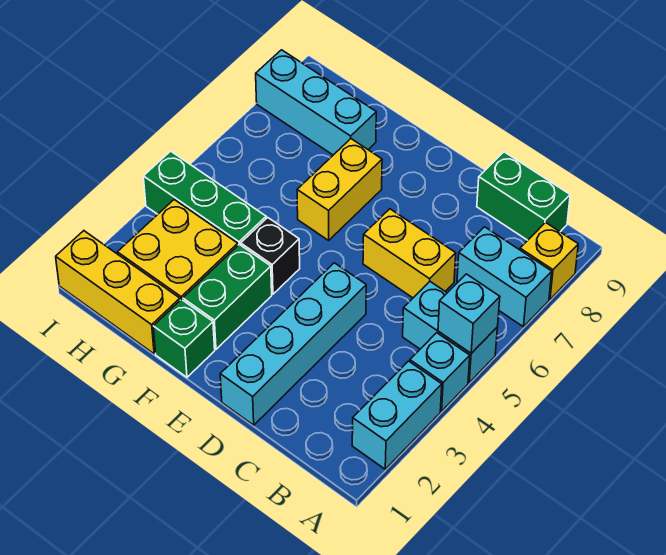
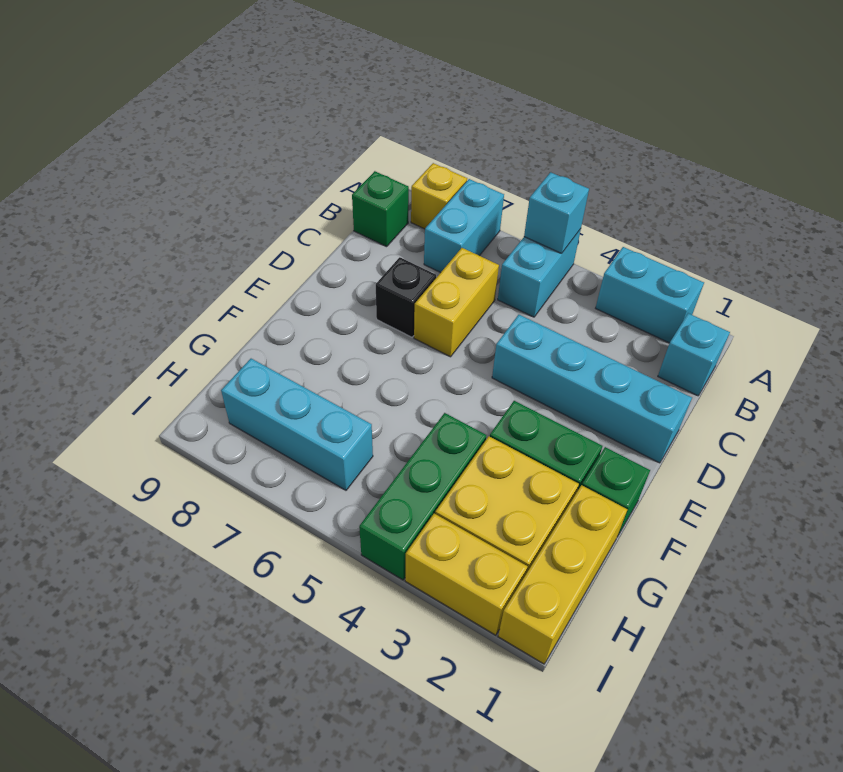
cyan brick A4 level 1 -> cyan brick B1 level 1
green brick B9:C9 level 1 -> green brick B9 level 1
black brick F4 level 1 -> black brick D7 level 1
yellow brick F6:F7 level 1 -> yellow brick I2:I3 level 1
cyan brick G8:I8 level 1 -> cyan brick H6:H8 level 1

